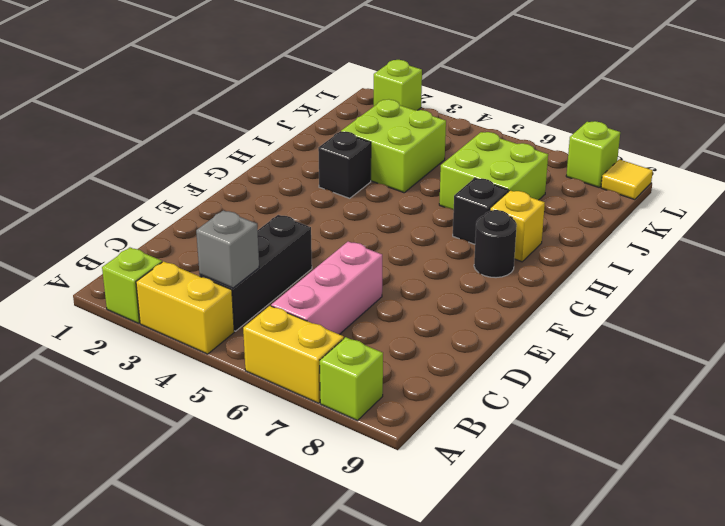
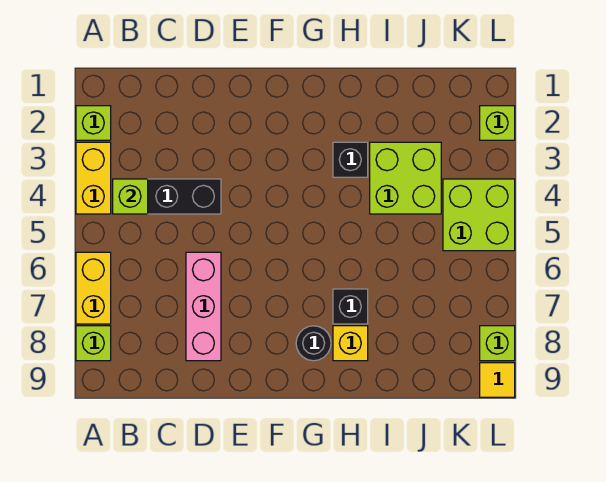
grey brick B4 level 2 -> lime brick B4 level 2
pink brick B6:D6 level 1 -> pink brick D6:D8 level 1
lime brick I6:J7 level 1 -> lime brick K4:L5 level 1

